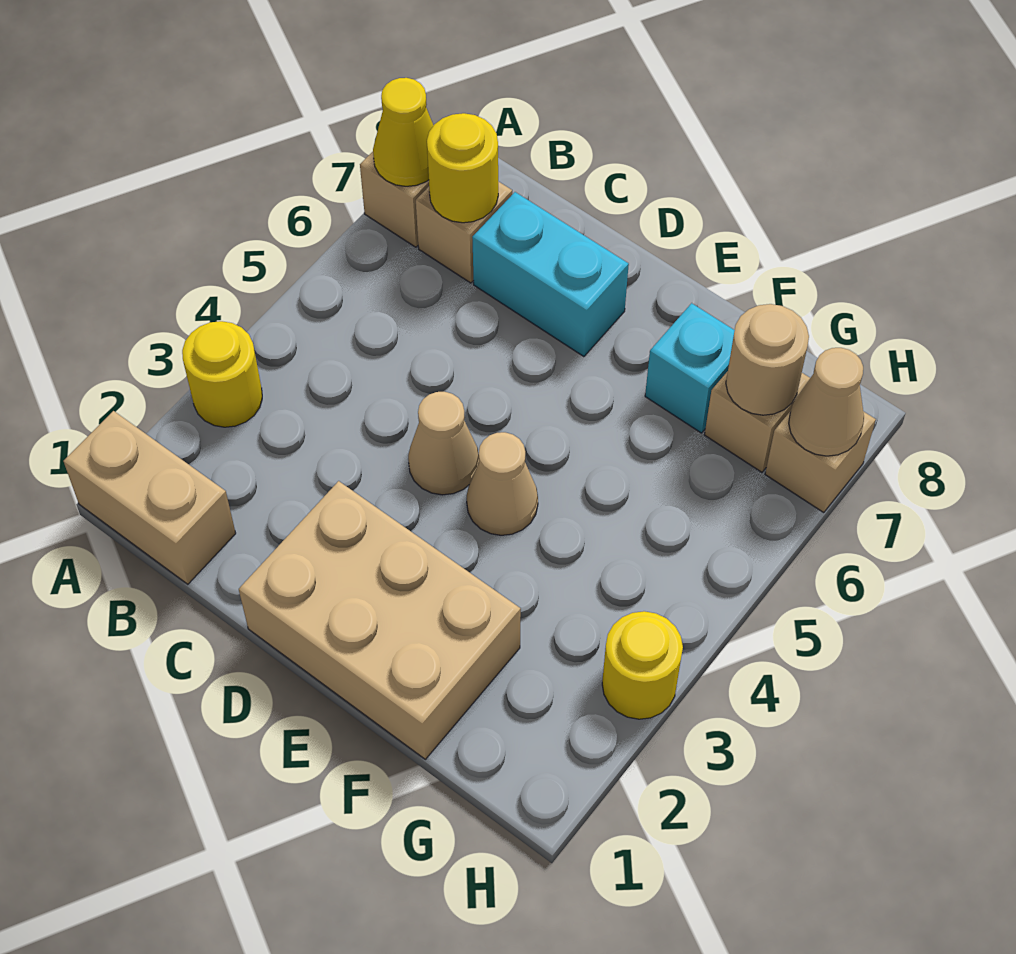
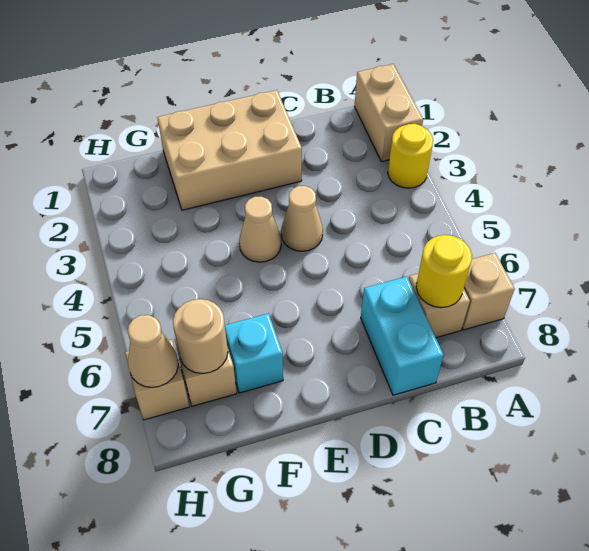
tan brick A1:B1 level 1 -> tan brick A1:A2 level 1
yellow cone A7 level 2 -> none
cyan brick C7:D7 level 1 -> cyan brick C7:C8 level 1
yellow round brick H3 level 1 -> none

